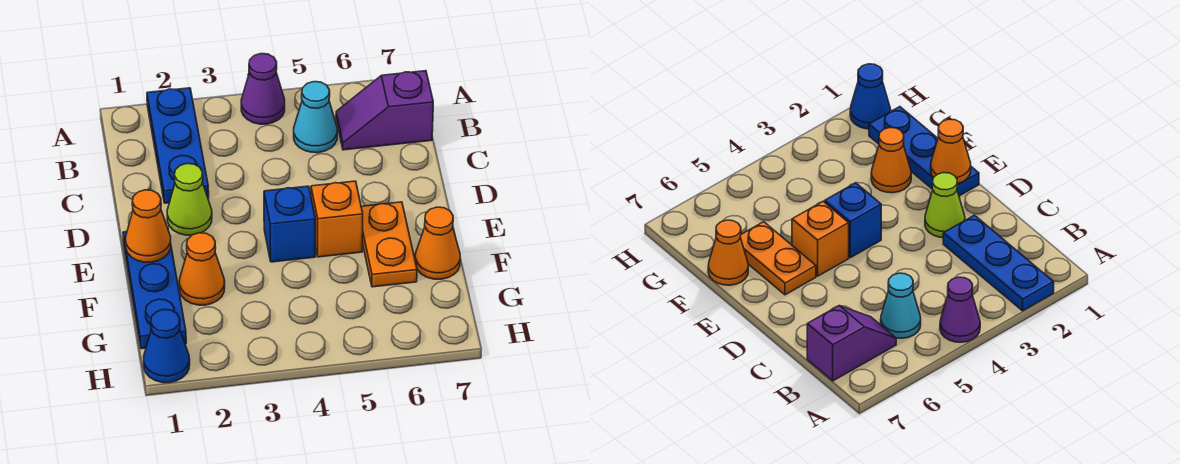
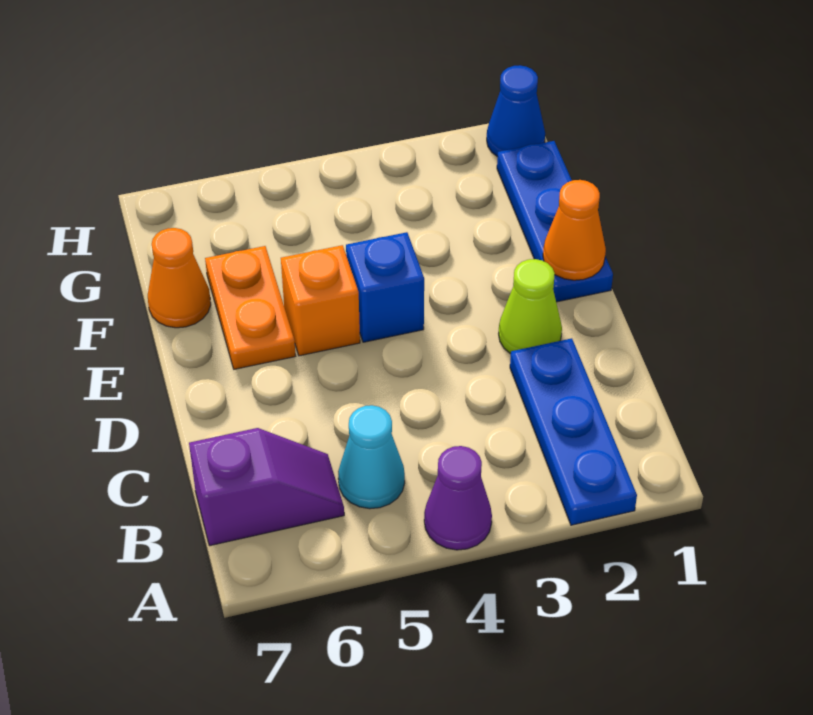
orange cone F2 level 1 -> none

